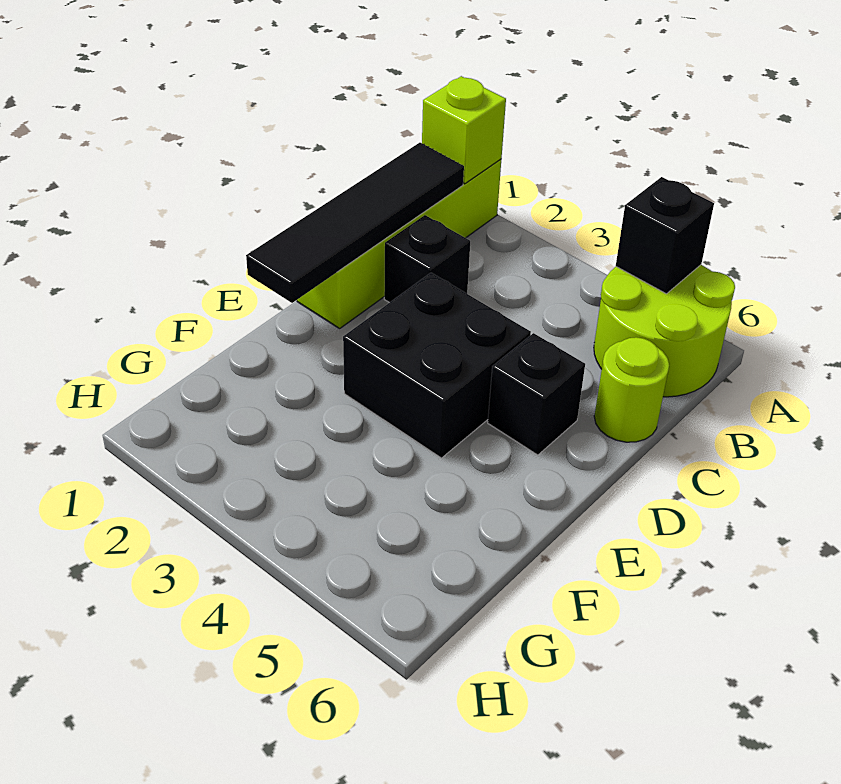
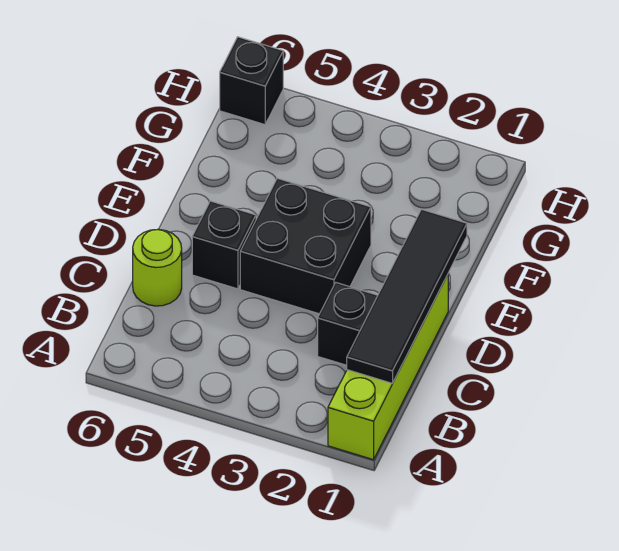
lime brick A1 level 2 -> none
lime round brick A5:B6 level 1 -> none
black brick A5 level 2 -> black brick H6 level 1

